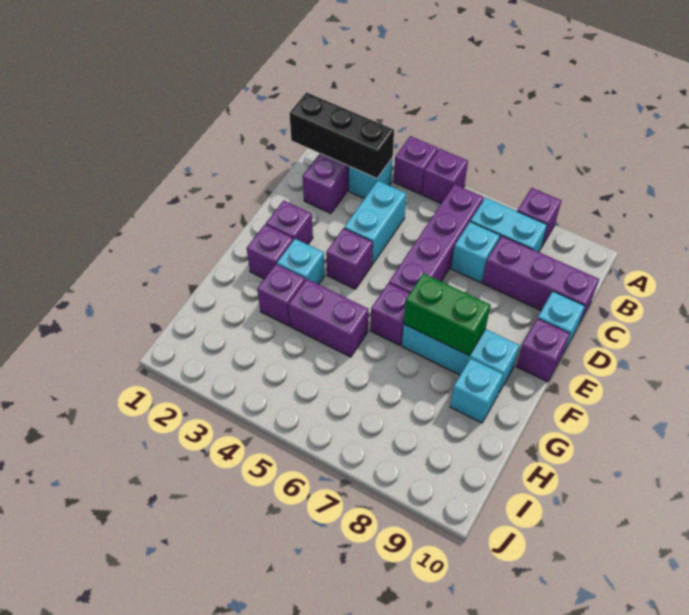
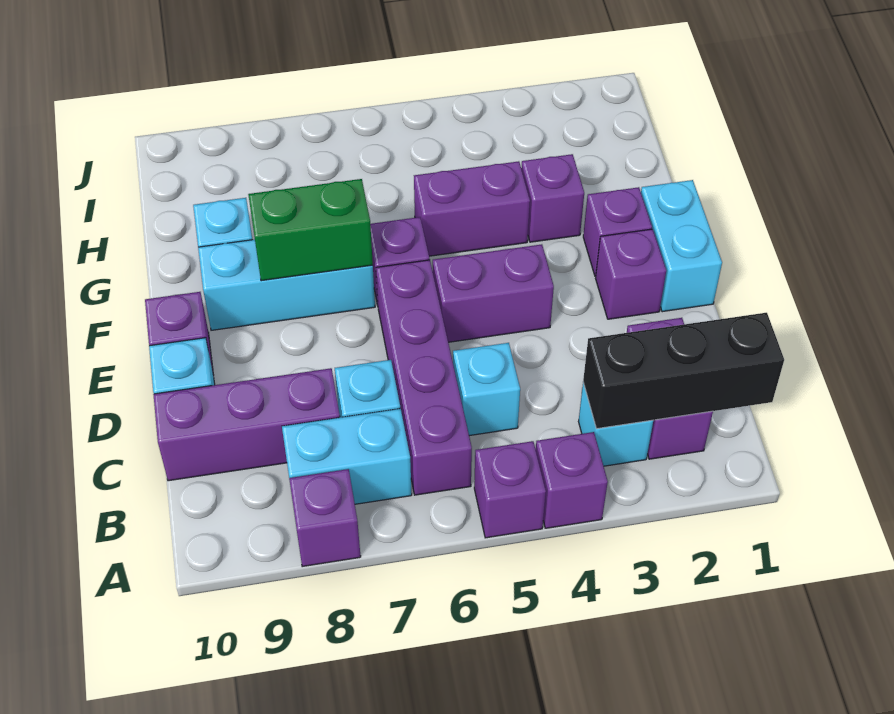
cyan brick C4:D4 level 1 -> cyan brick E1:F1 level 1
purple brick E4 level 1 -> purple brick E4:E5 level 1
cyan brick F3 level 1 -> cyan brick C5 level 1

